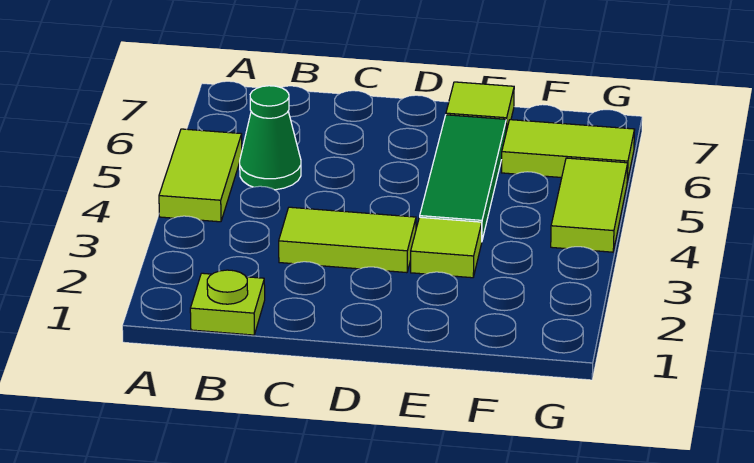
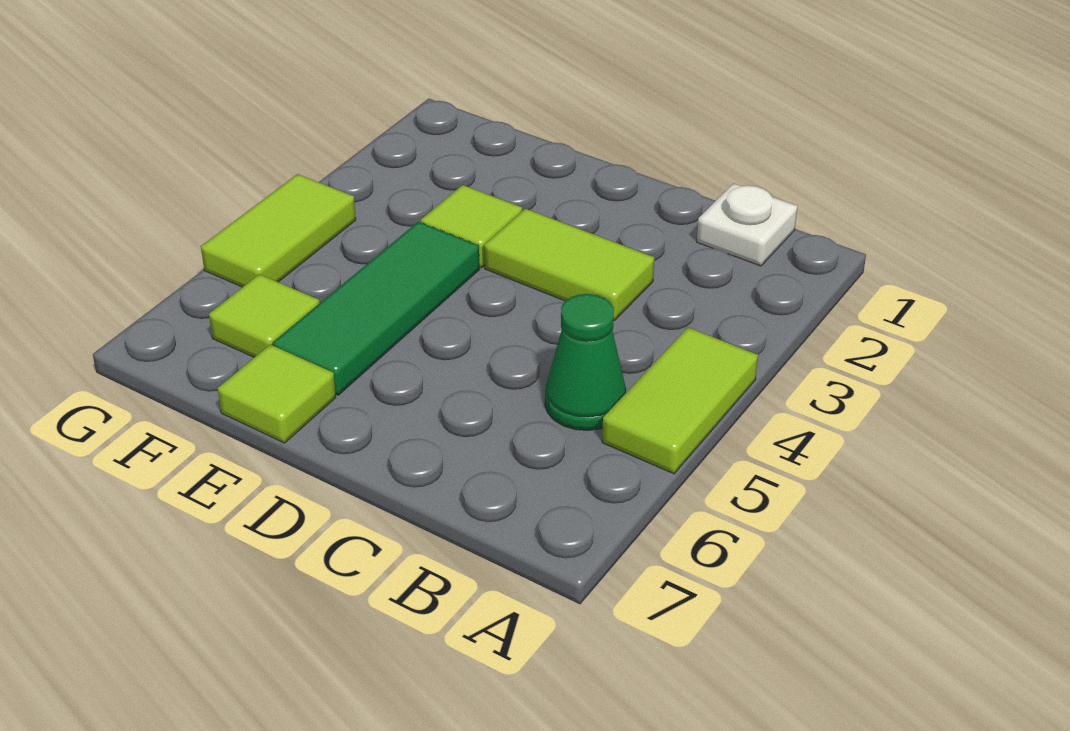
lime plate B1 level 1 -> white plate B1 level 1
lime tile F6:G6 level 1 -> lime tile F6 level 1

